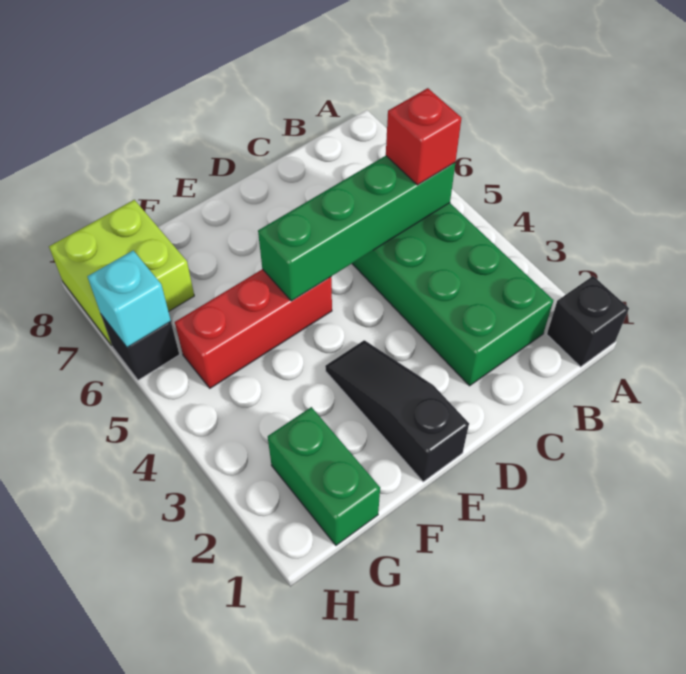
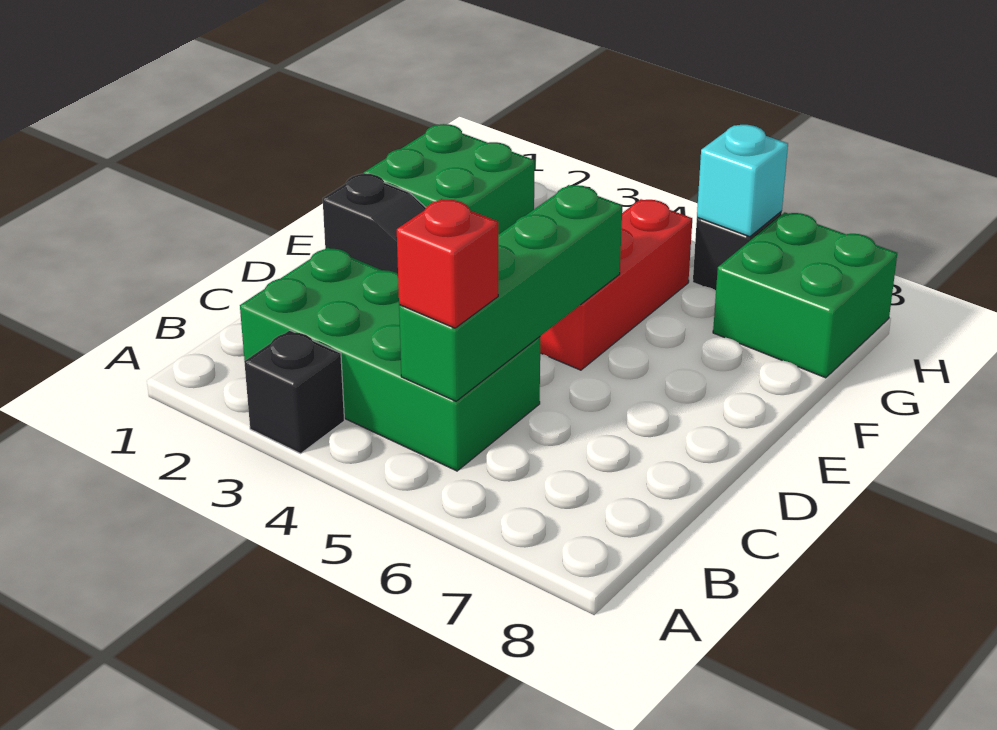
black brick A1 level 1 -> black brick A3 level 1
green brick G1:G2 level 1 -> green brick F1:G2 level 1
lime brick G7:H8 level 1 -> green brick G7:H8 level 1

